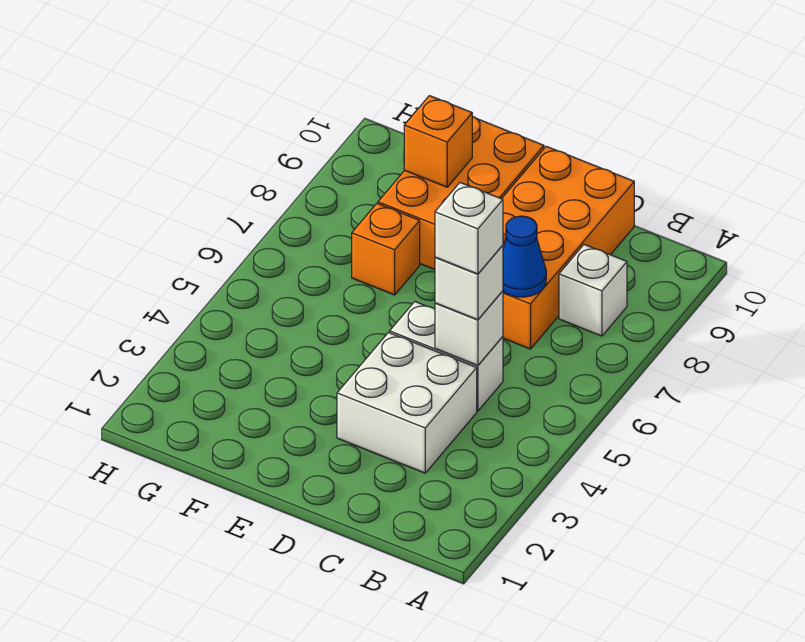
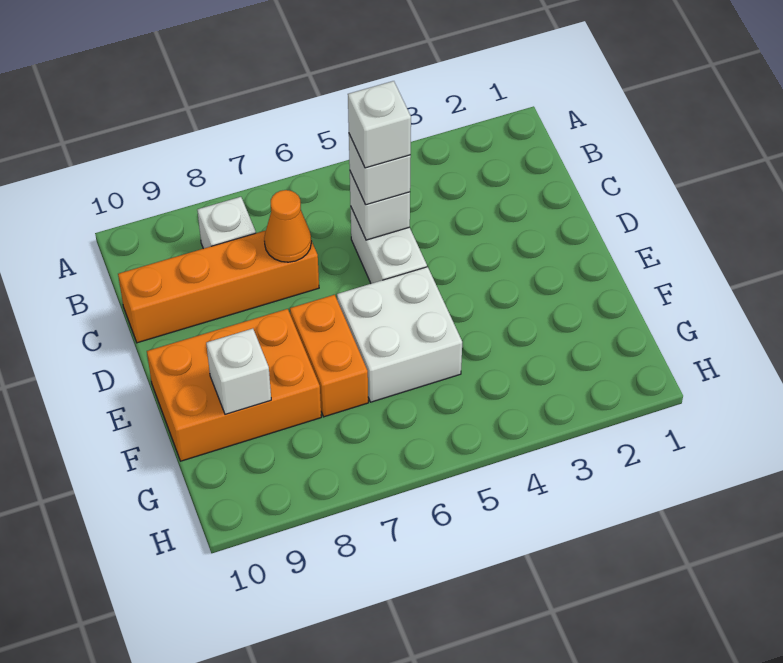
white brick C3:D4 level 1 -> white brick E5:F6 level 1
orange brick C7:D10 level 1 -> orange brick C7:C10 level 1
blue cone C7 level 2 -> orange cone C7 level 2
orange brick F7 level 1 -> orange brick E7:F7 level 1
orange brick F9 level 2 -> white brick F9 level 2

